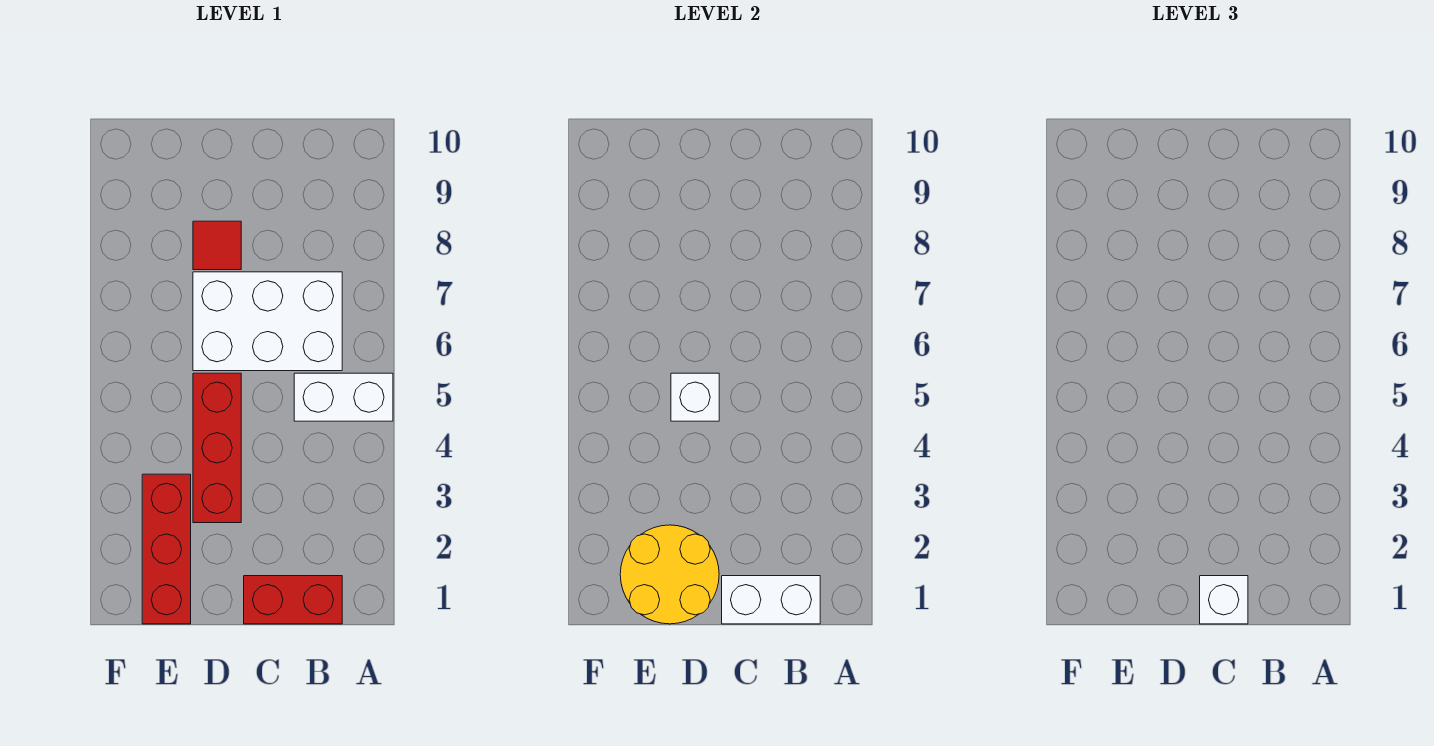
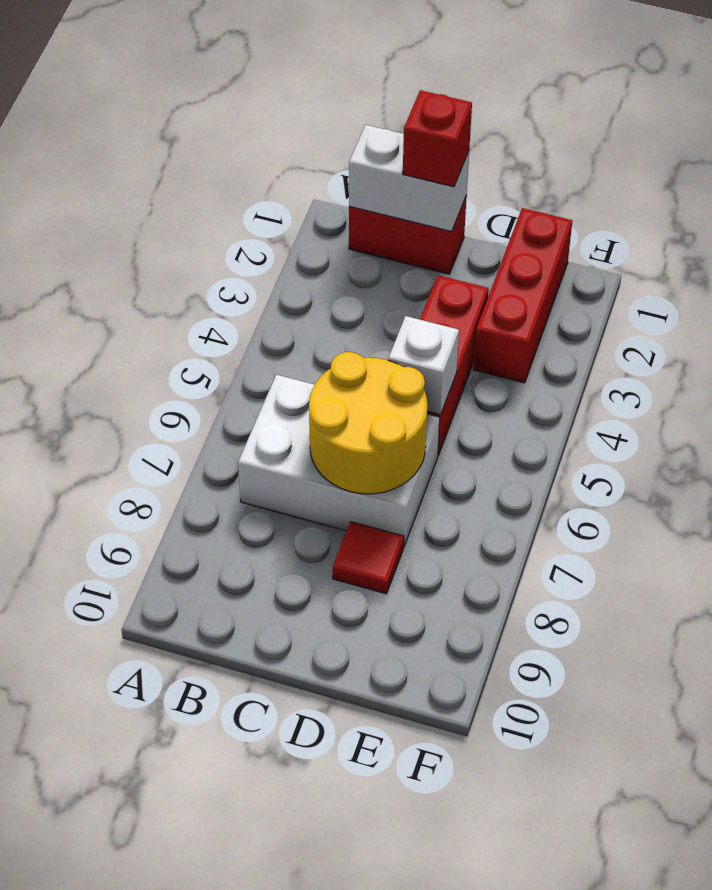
white brick A5:B5 level 1 -> none
white brick C1 level 3 -> red brick C1 level 3
yellow round brick D1:E2 level 2 -> yellow round brick C6:D7 level 2

